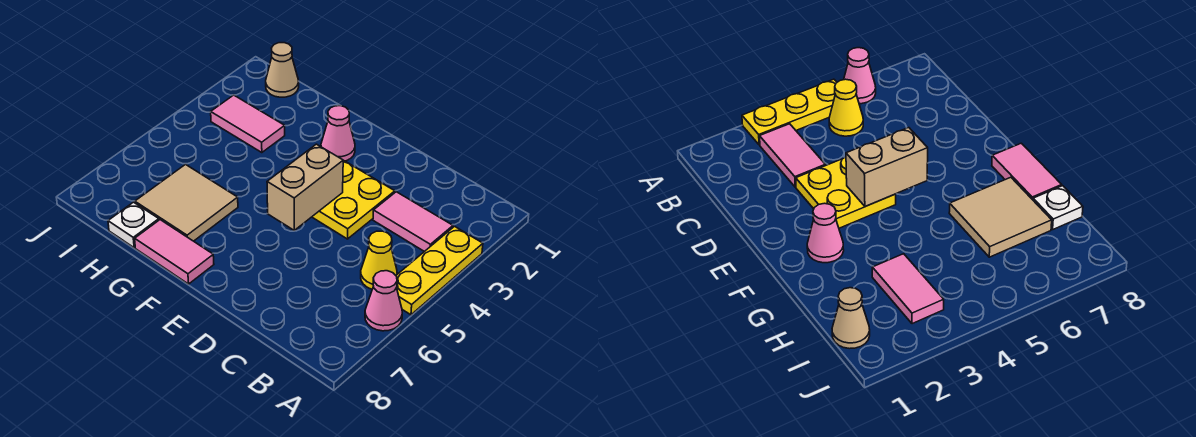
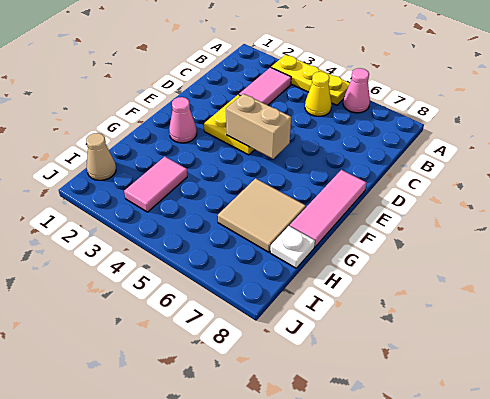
pink tile F8:G8 level 1 -> pink tile E8:G8 level 1

